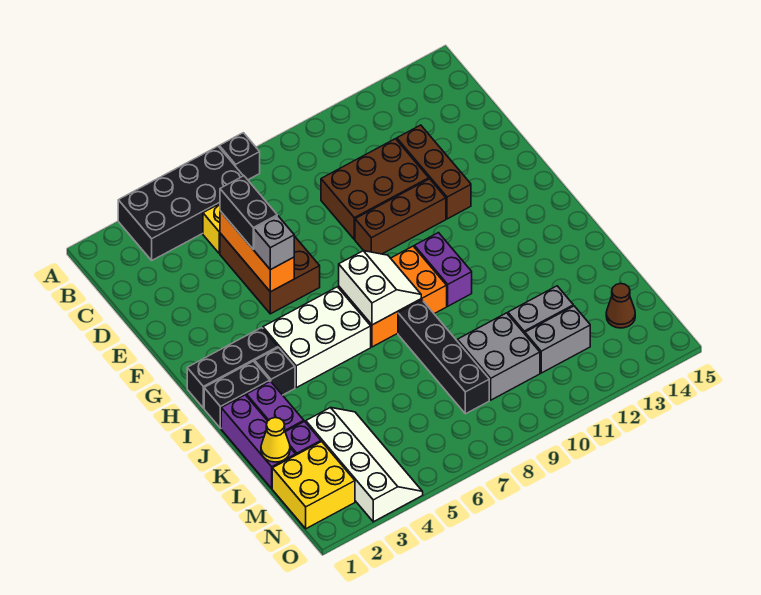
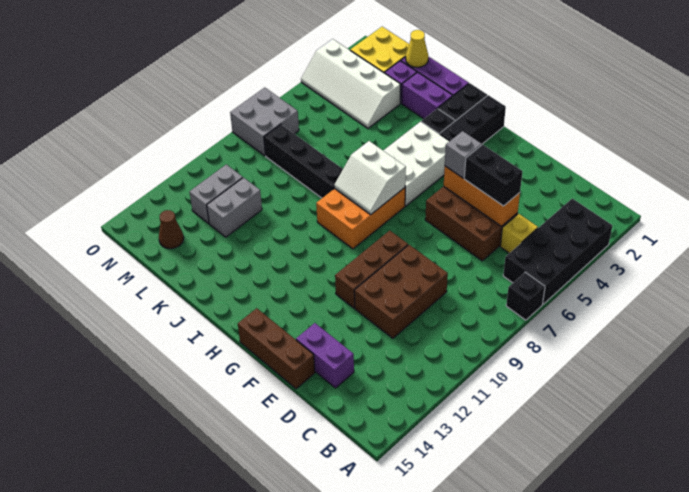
brown brick D12:F12 level 1 -> brown brick E15:G15 level 1
purple brick H10:I10 level 1 -> purple brick D14:E14 level 1
grey brick L9:M10 level 1 -> grey brick N7:O8 level 1

